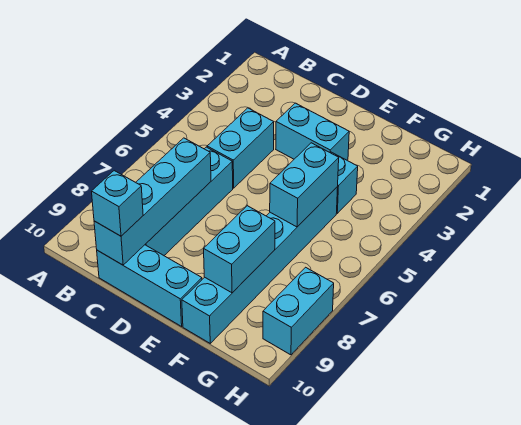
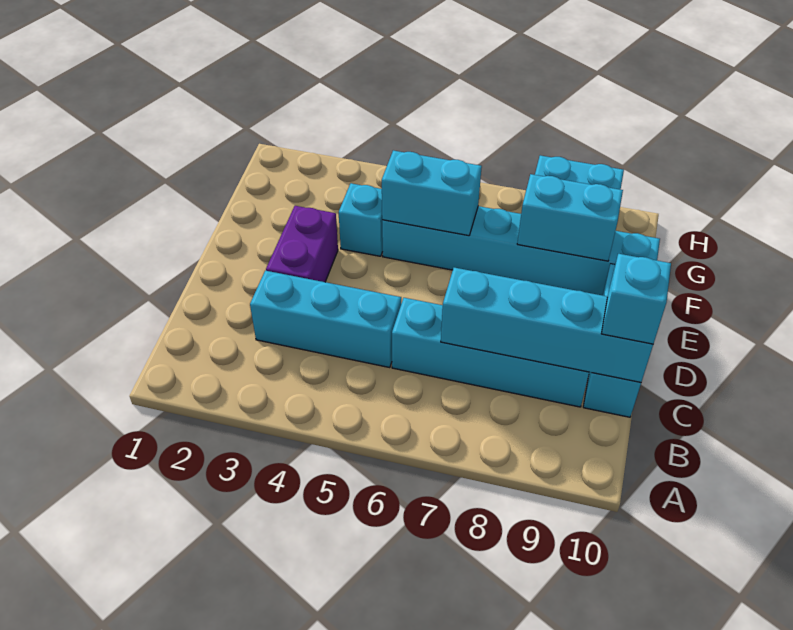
cyan brick C4:C5 level 1 -> cyan brick C3:C5 level 1
cyan brick D3:E3 level 1 -> purple brick D3:E3 level 1

